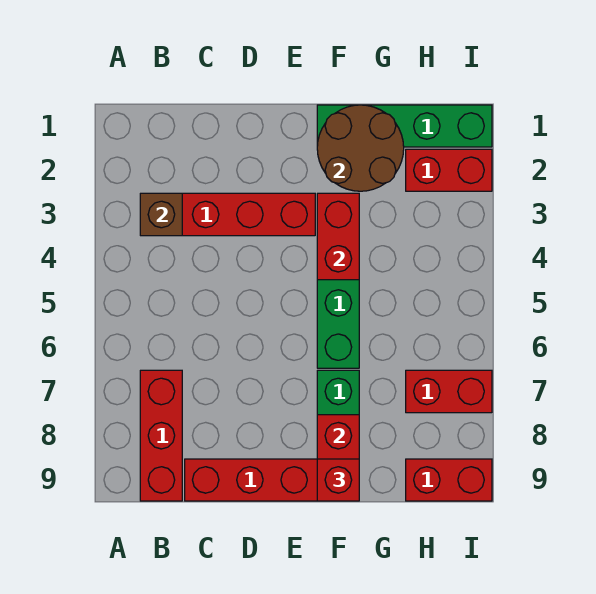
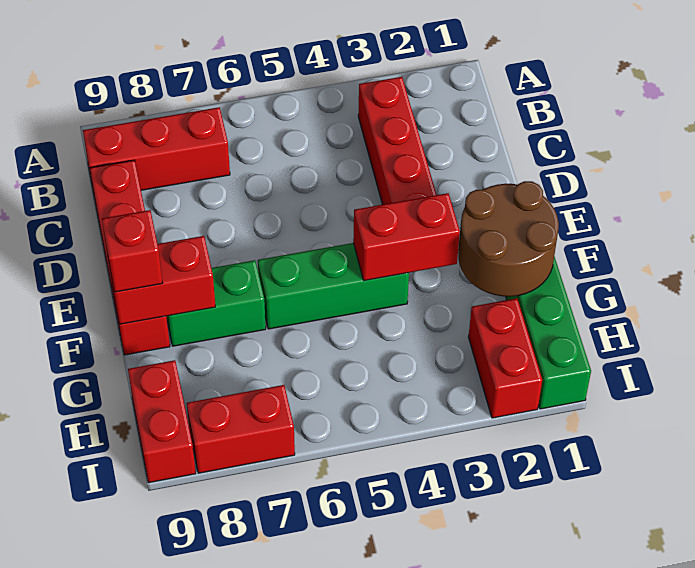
brown brick B3 level 2 -> none
red brick H7:I7 level 1 -> red brick I7:I8 level 1

